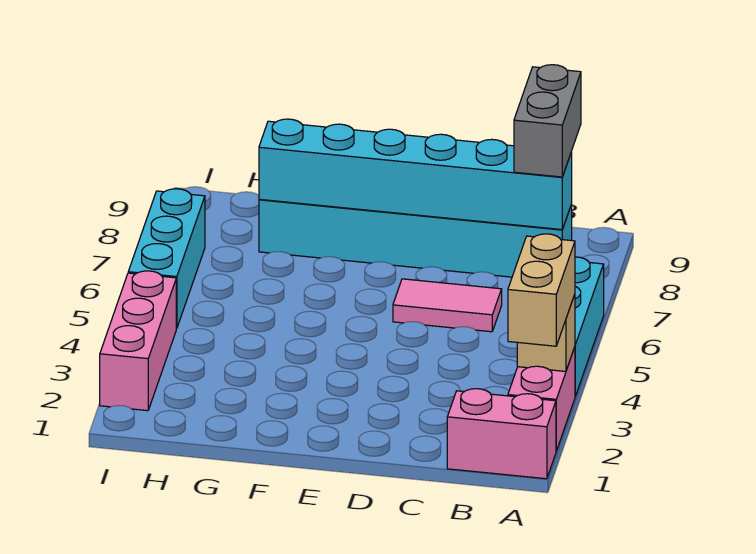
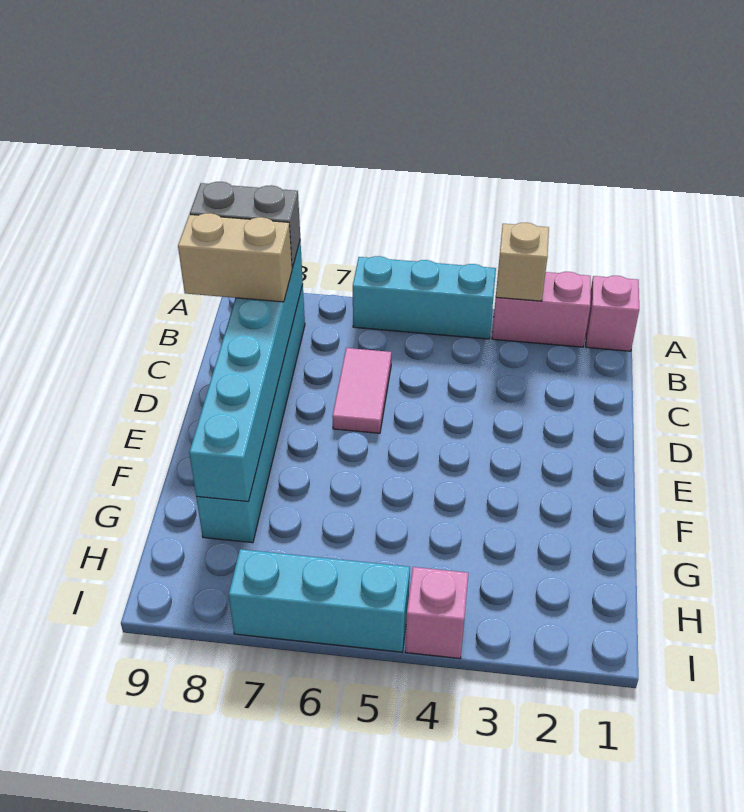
pink brick A1:B1 level 1 -> pink brick A1 level 1
tan brick A2:A3 level 3 -> tan brick C8:C9 level 3
pink brick I2:I4 level 1 -> pink brick I4 level 1

